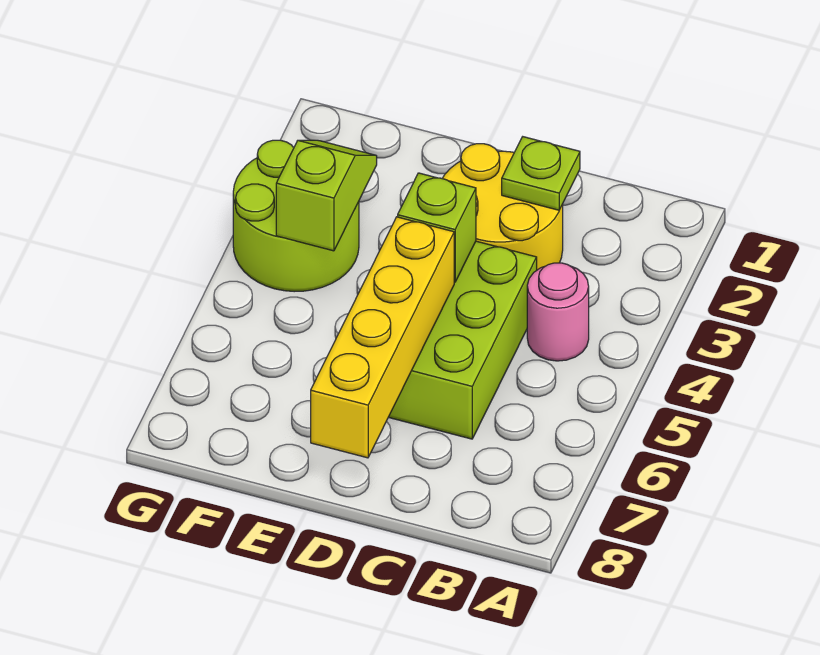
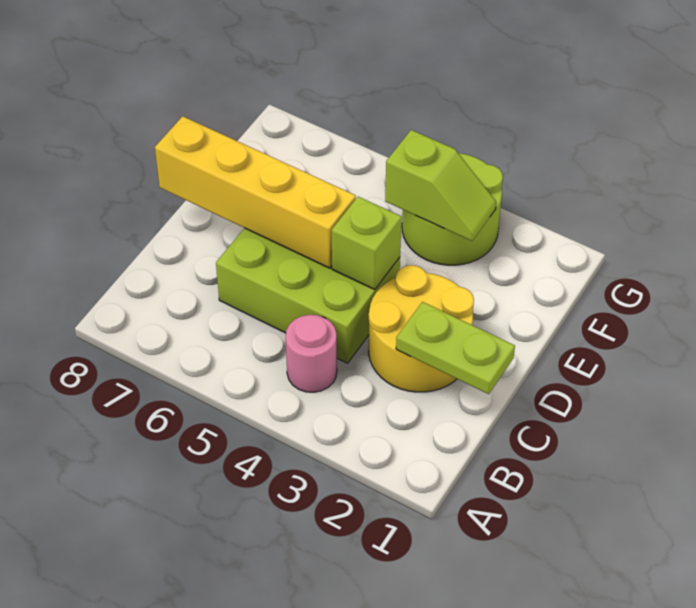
lime plate C2 level 2 -> lime plate C1:C2 level 2

